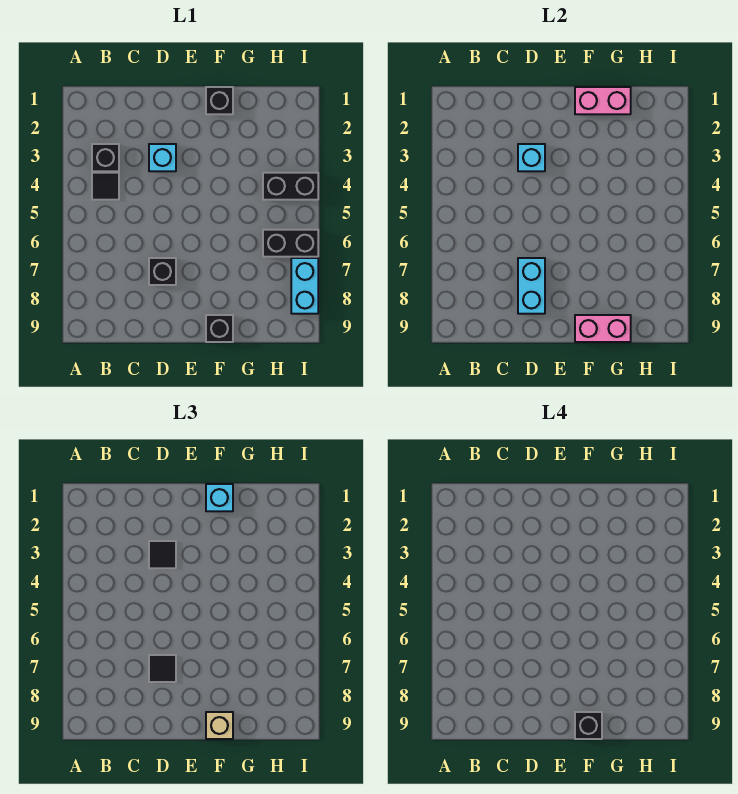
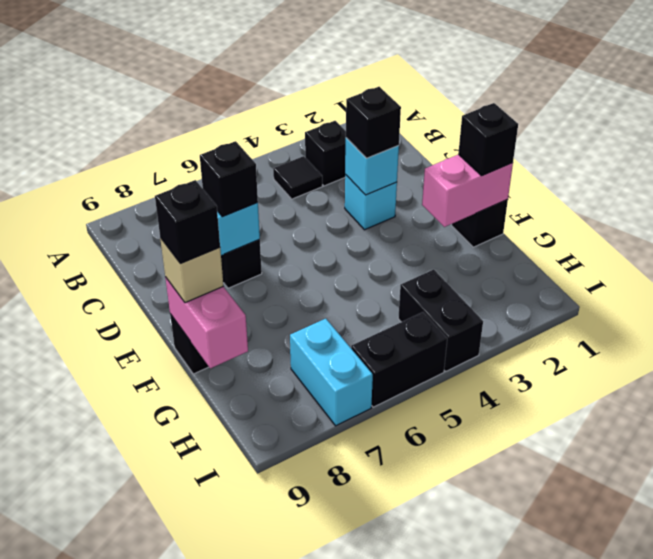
black tile D3 level 3 -> black brick D3 level 3
black tile D7 level 3 -> black brick D7 level 3
pink brick F1:G1 level 2 -> pink brick F1:F2 level 2
cyan brick F1 level 3 -> black brick F1 level 3
black brick H6:I6 level 1 -> black brick I5:I6 level 1
cyan brick I7:I8 level 1 -> cyan brick H7:I7 level 1

